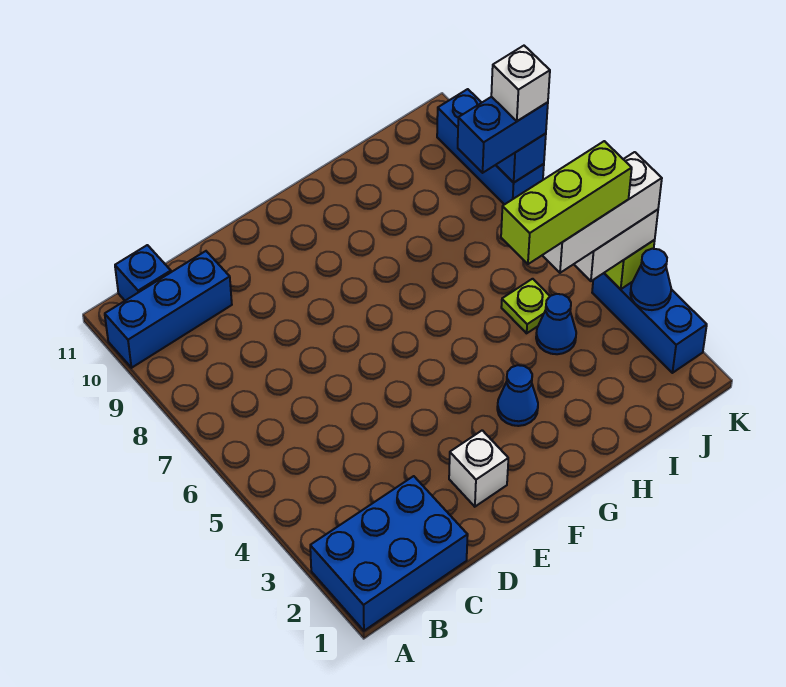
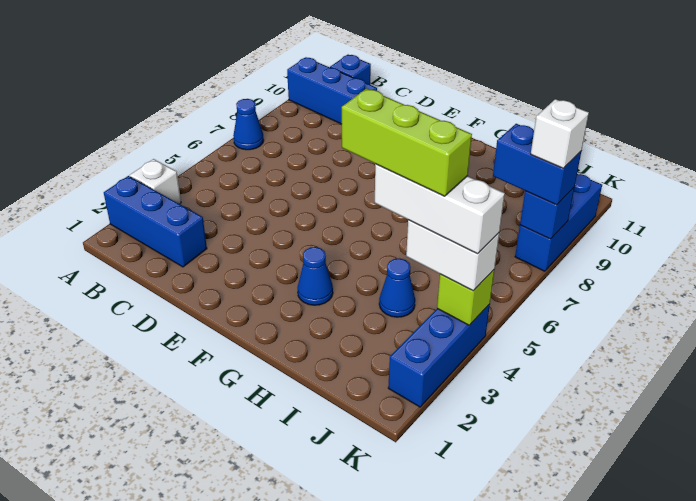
blue brick A1:C2 level 1 -> blue brick A2:C2 level 1
white brick E2 level 1 -> white brick A3 level 1
lime plate I5 level 1 -> none
blue cone K3 level 2 -> blue cone A7 level 1

